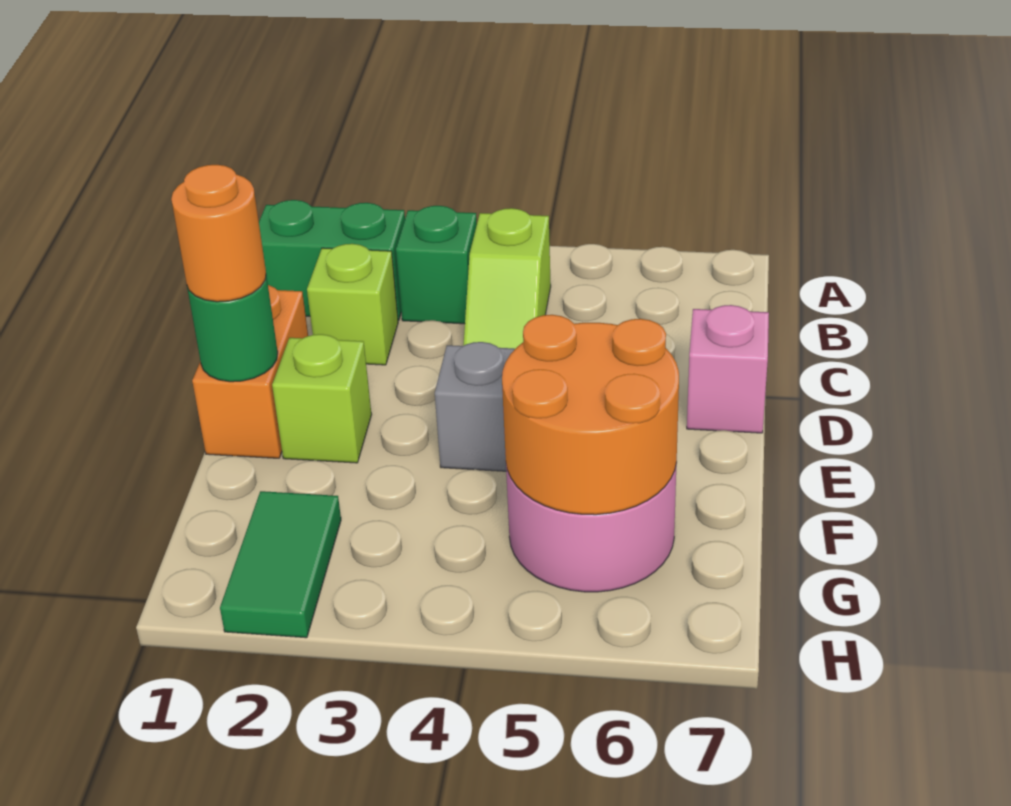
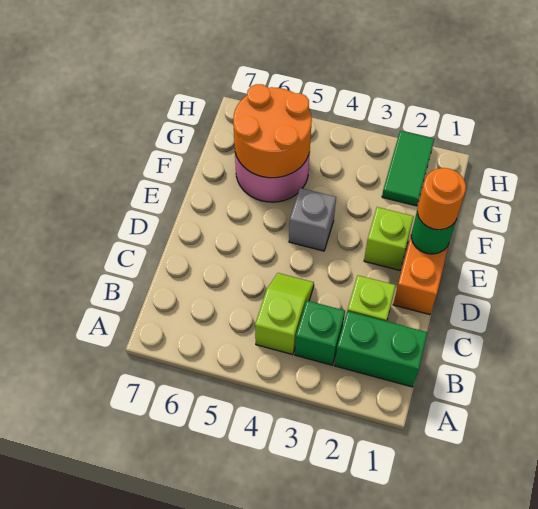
pink brick D7 level 1 -> none

